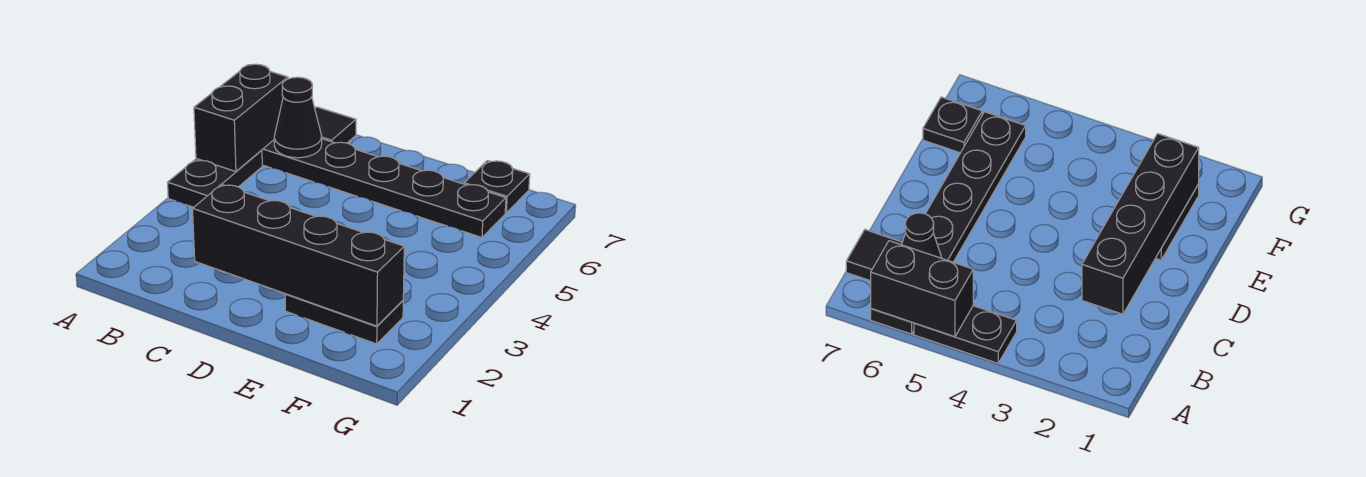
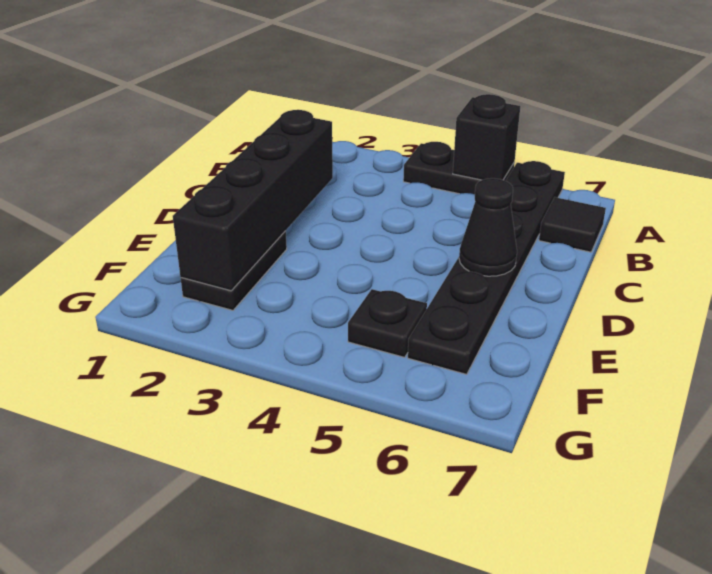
black brick A5:A6 level 2 -> black brick A5 level 2
black cone B6 level 2 -> black cone D6 level 2
black plate F7 level 1 -> black plate F5 level 1

